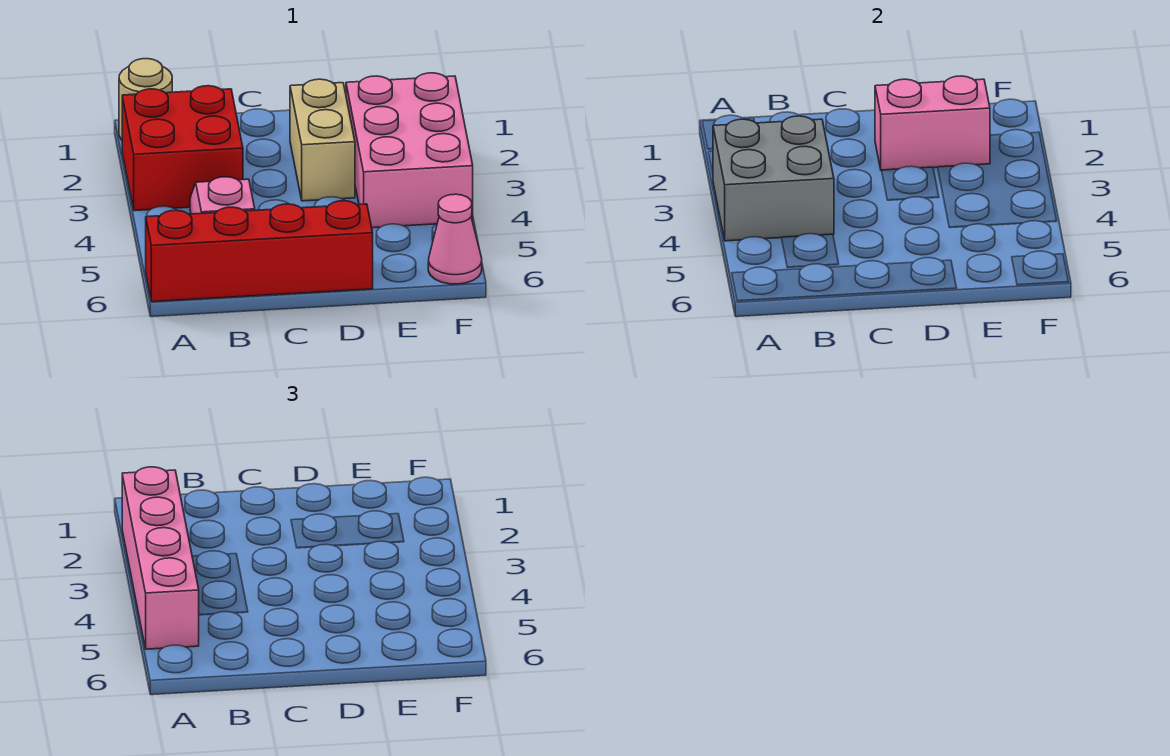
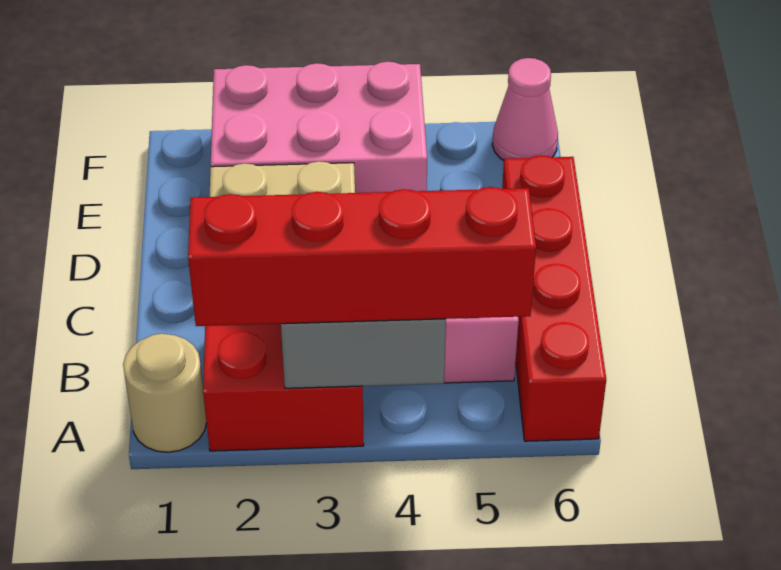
pink brick A2:A5 level 3 -> red brick A2:A5 level 3
pink brick D2:E2 level 2 -> none

